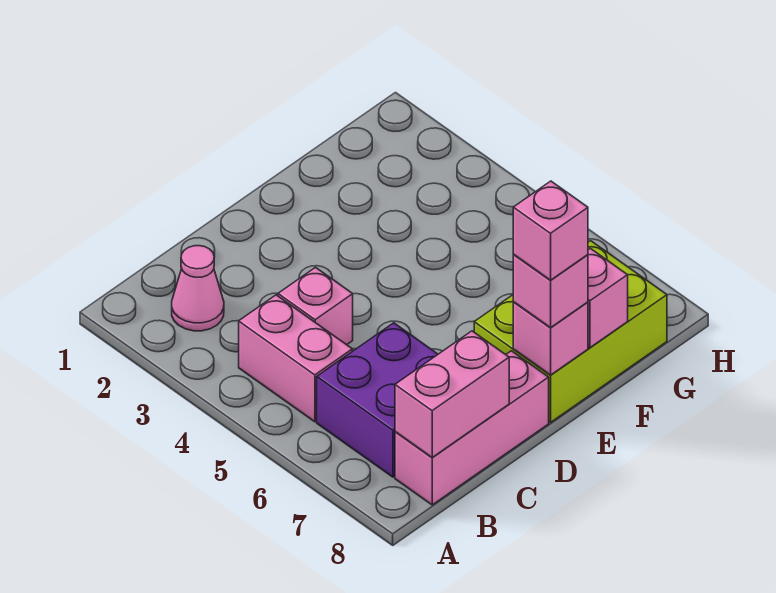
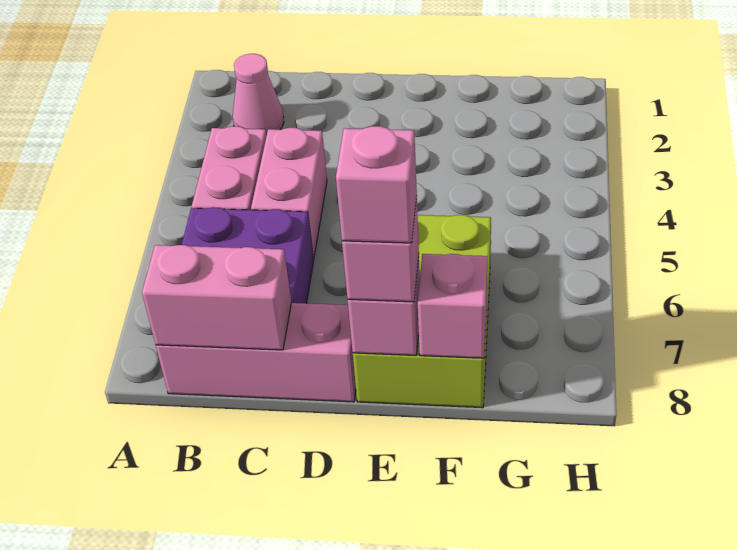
pink brick C4 level 1 -> pink brick C4:C5 level 1
lime brick E7:G8 level 1 -> lime brick E6:F8 level 1

